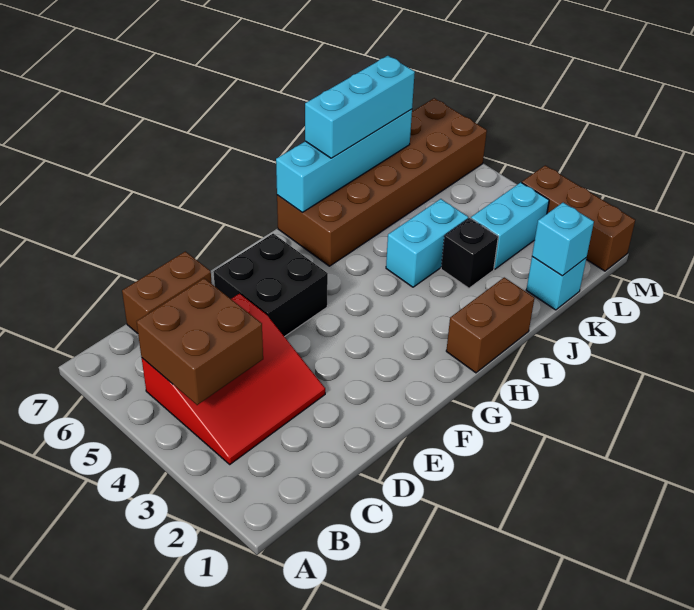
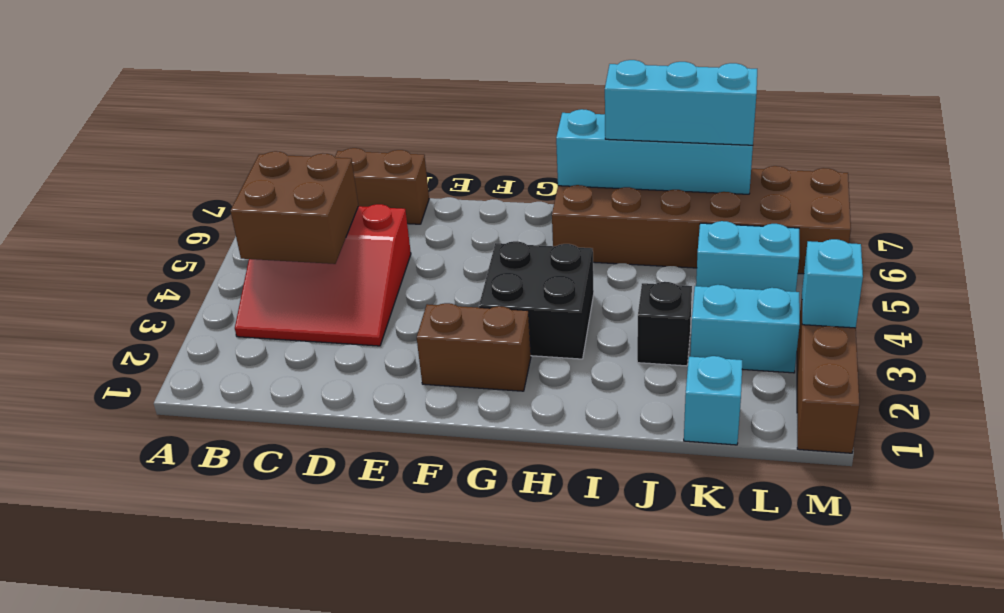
black brick E5:F6 level 1 -> black brick G3:H4 level 1
brown brick H1:I1 level 1 -> brown brick F2:G2 level 1
cyan brick I4:J4 level 1 -> cyan brick K5:L5 level 1
cyan brick K1 level 2 -> cyan brick M3 level 2

